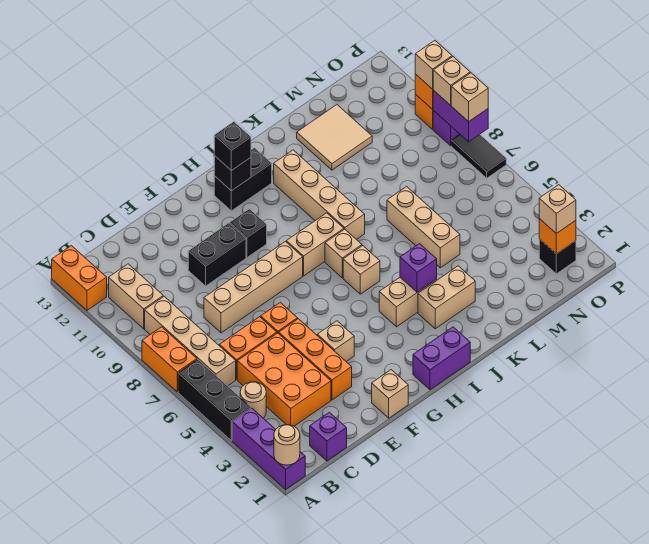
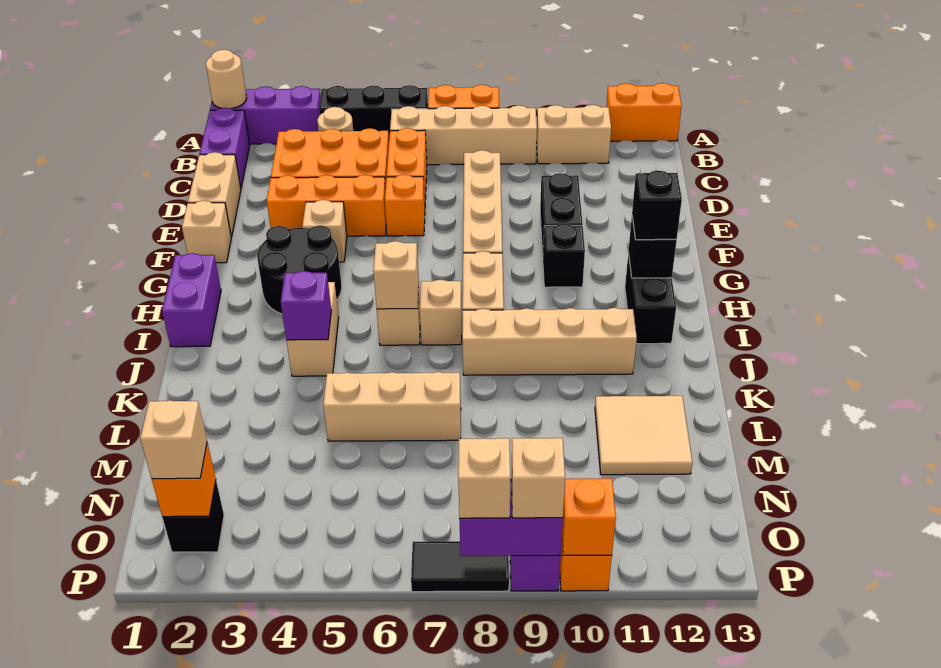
purple brick C1 level 1 -> purple brick B1:C1 level 1
none -> black round brick G3:H4 level 1
tan brick J3:K3 level 1 -> tan brick D1:E1 level 1
tan brick P10 level 3 -> tan brick I6 level 2

